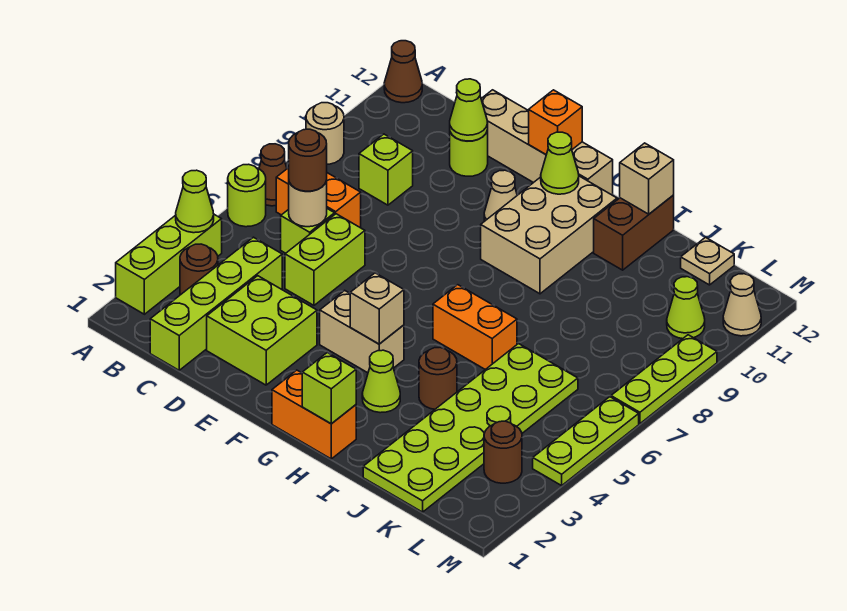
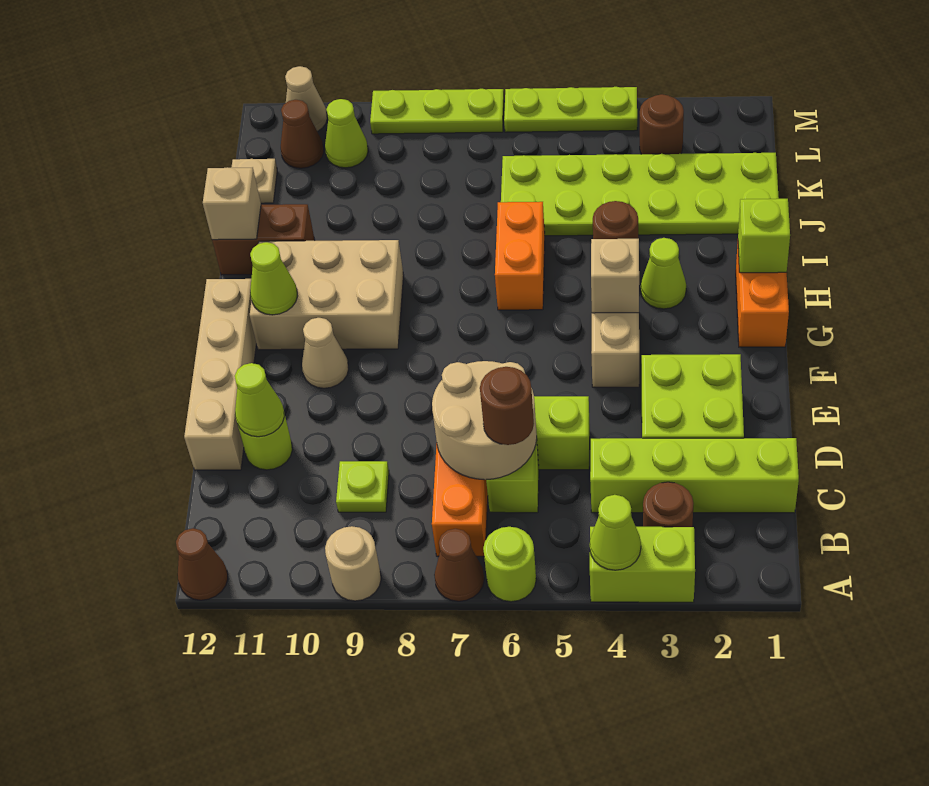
lime brick A2:A4 level 1 -> lime brick A3:A4 level 1
tan round brick C6 level 2 -> tan round brick C6:D7 level 2
lime brick C9 level 1 -> lime plate C9 level 1
orange brick F12 level 2 -> none
none -> brown cone L11 level 1

